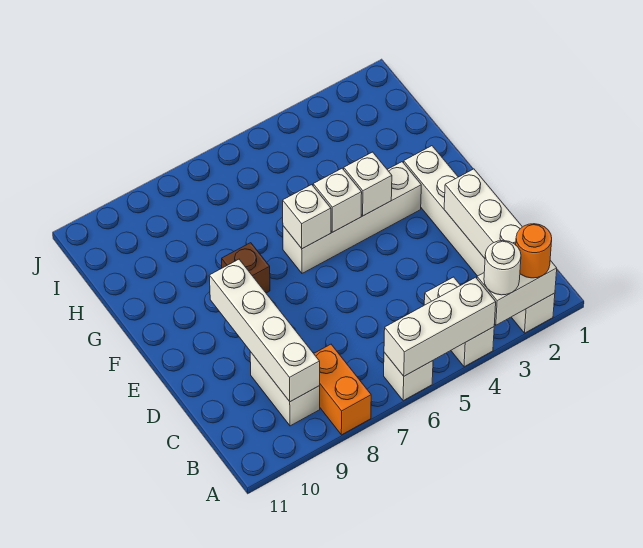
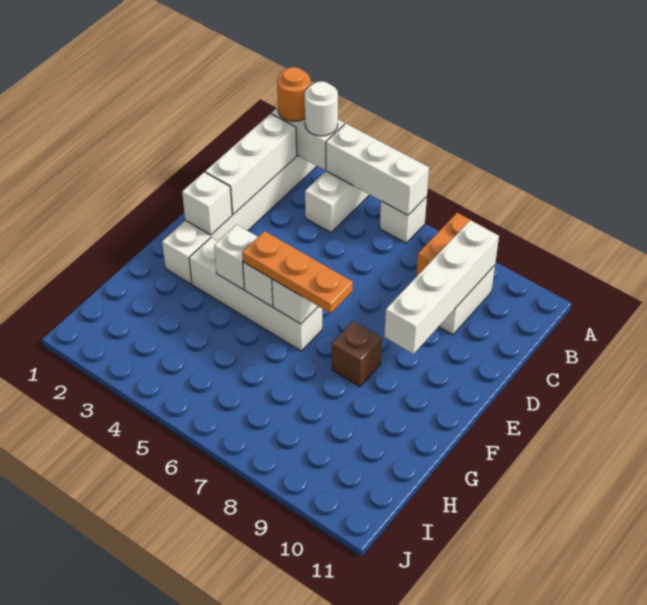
none -> white brick E2 level 2
none -> orange plate F5:F7 level 3

